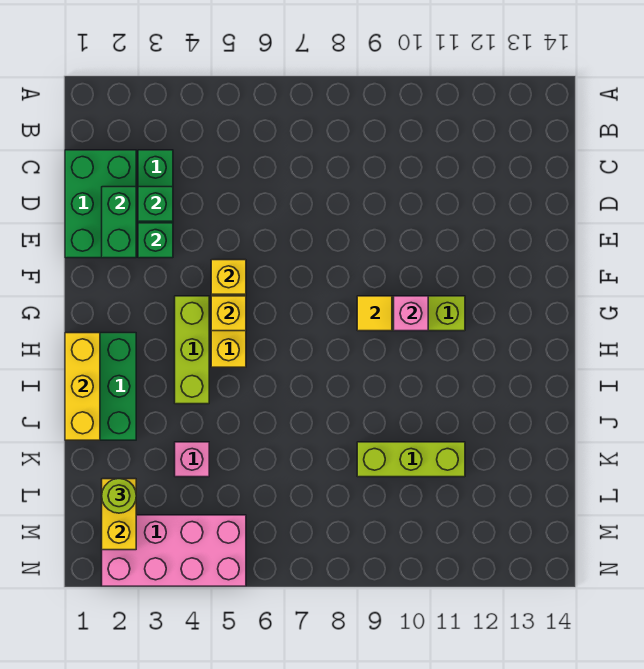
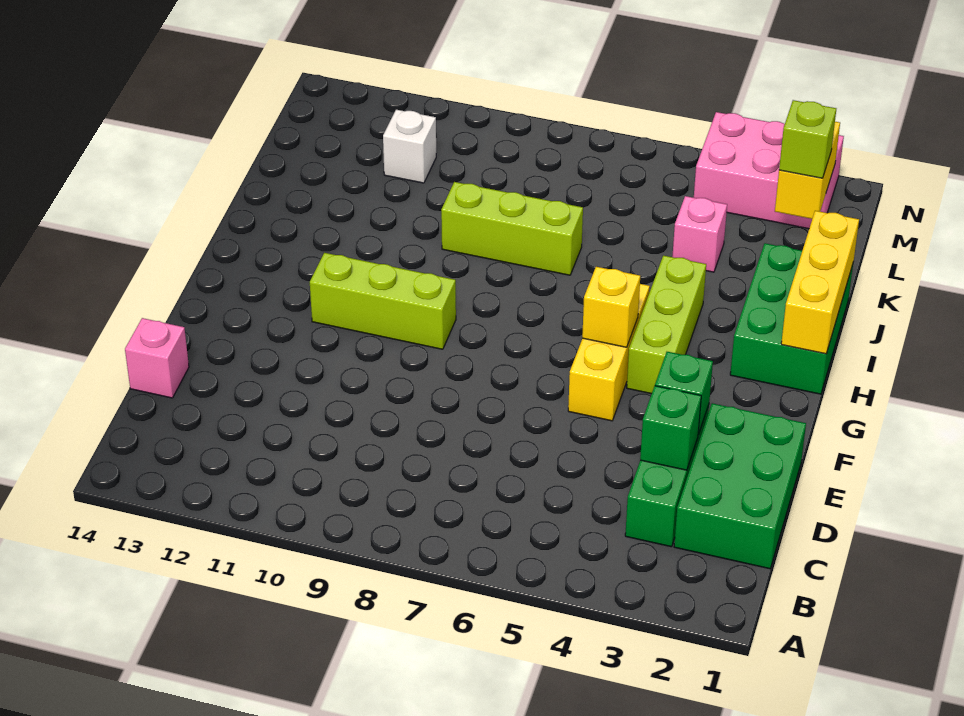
green brick D2:E2 level 2 -> none
yellow brick F5 level 2 -> none
yellow tile G9 level 2 -> none
pink brick G10 level 2 -> pink brick D14 level 1
lime brick K9:K11 level 1 -> lime brick J7:J9 level 1
lime round brick L2 level 3 -> lime brick L2 level 3
none -> white brick L11 level 1
pink brick M2:N5 level 1 -> pink brick M2:N4 level 1

